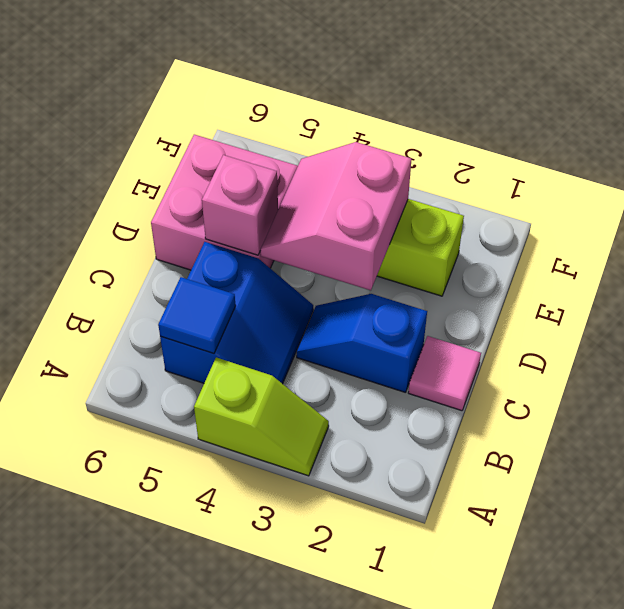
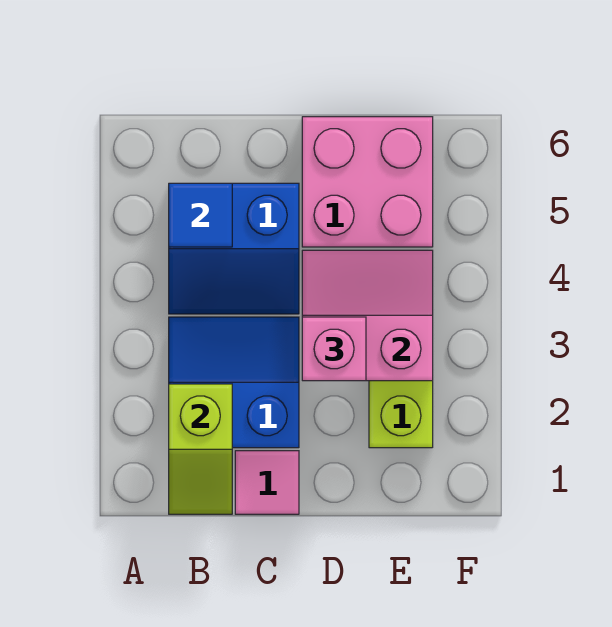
lime slope A3:A4 level 1 top 4 -> lime slope B1:B2 level 2 top 2
blue slope C2:C3 level 1 top 2 -> blue slope B2:C3 level 1 top 2
pink brick D5 level 2 -> pink brick D3 level 3

